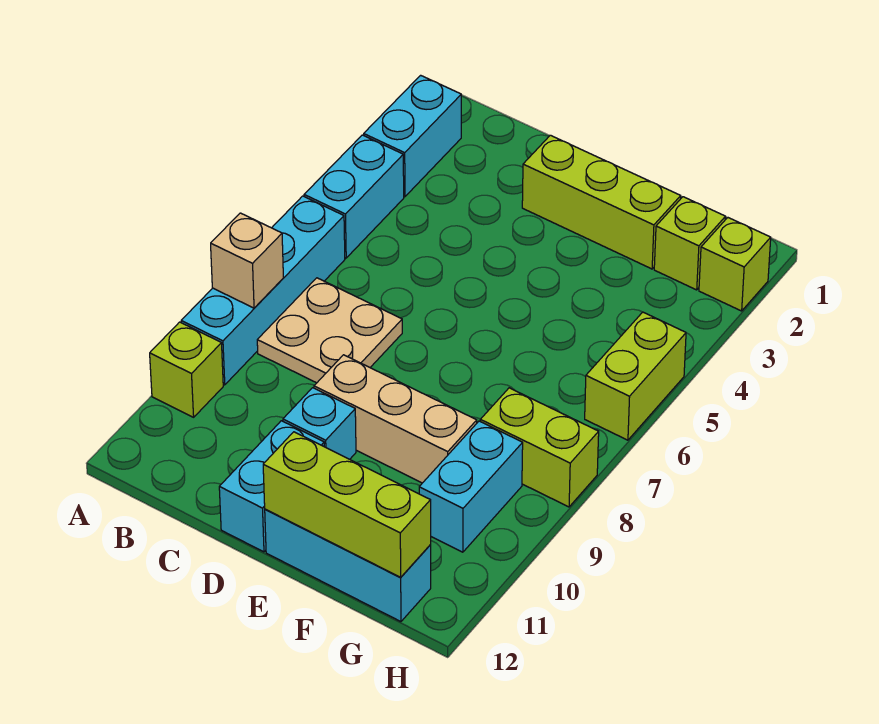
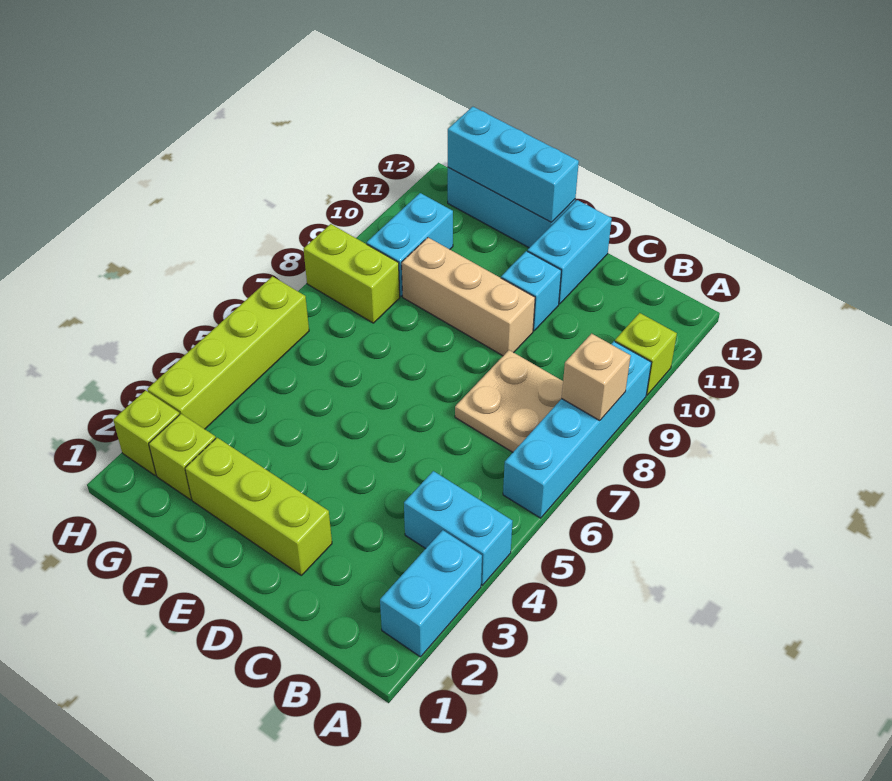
cyan brick A4:A5 level 1 -> cyan brick A4:B4 level 1
lime brick E12:G12 level 2 -> cyan brick E12:G12 level 2
lime brick H5:H6 level 1 -> lime brick H3:H6 level 1

